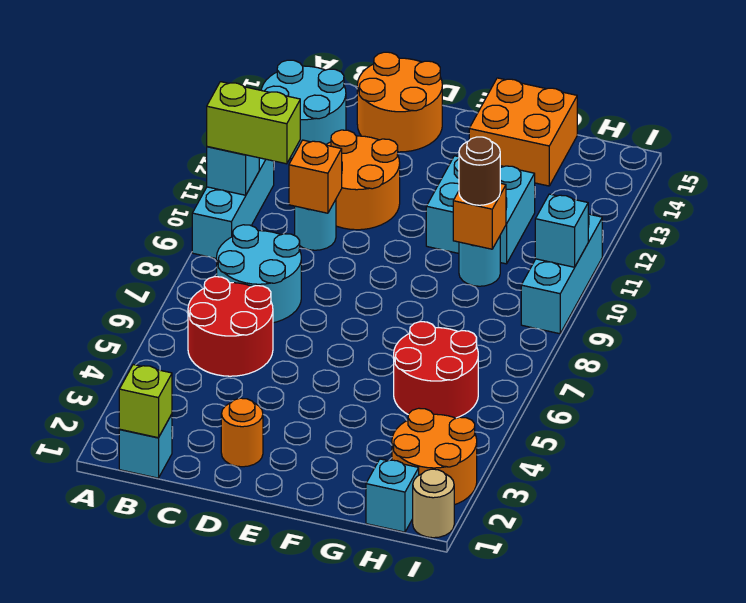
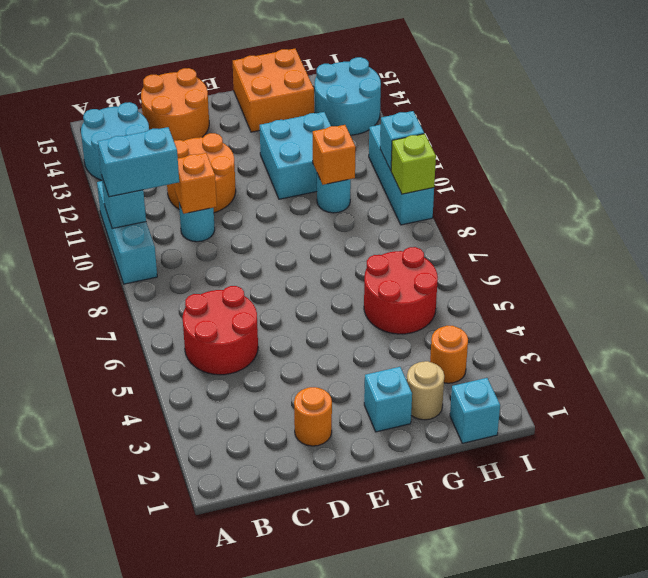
lime brick A10:B10 level 3 -> cyan brick A10:B10 level 3
cyan brick B1 level 1 -> cyan brick F2 level 1
lime brick B1 level 2 -> lime brick I9 level 2
cyan round brick B7:C8 level 1 -> cyan round brick H13:I14 level 1
brown round brick G10 level 3 -> none
orange round brick H2:I3 level 1 -> orange round brick H3 level 1
tan round brick I1 level 1 -> tan round brick G2 level 1

